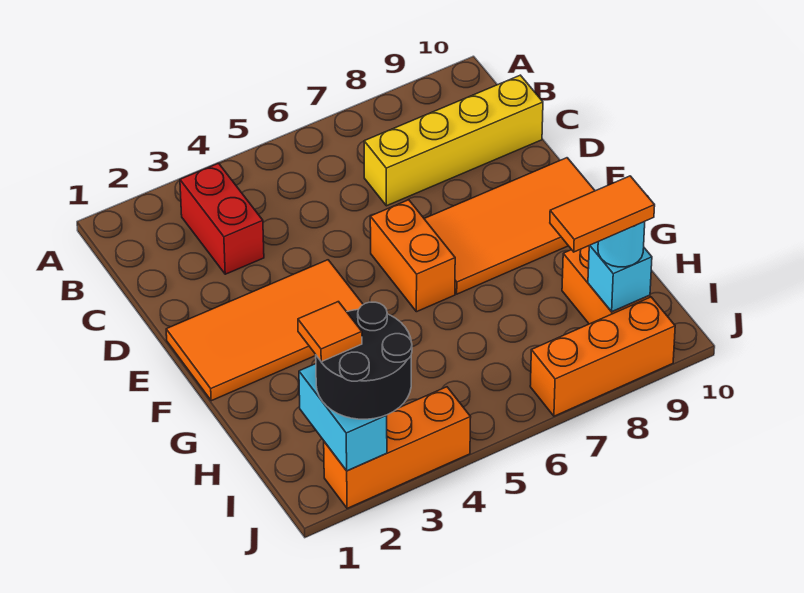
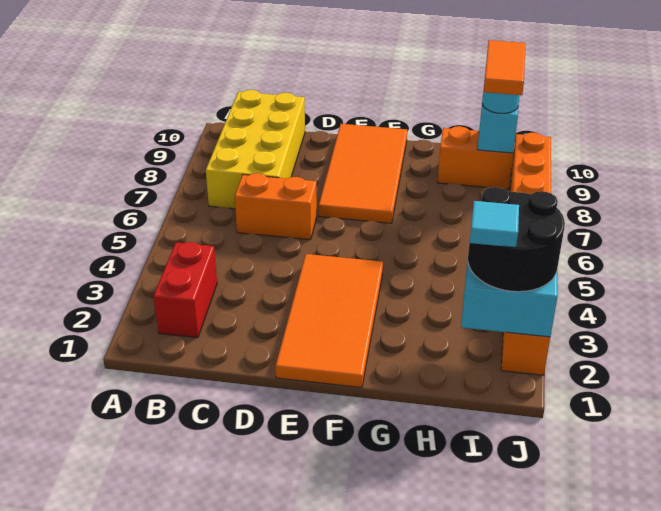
red brick B3:C3 level 1 -> red brick B2:B3 level 1
yellow brick C7:C10 level 1 -> yellow brick B7:C10 level 1
orange brick E6:F6 level 1 -> orange brick C6:D6 level 1
orange tile I2 level 4 -> cyan tile I2 level 4

